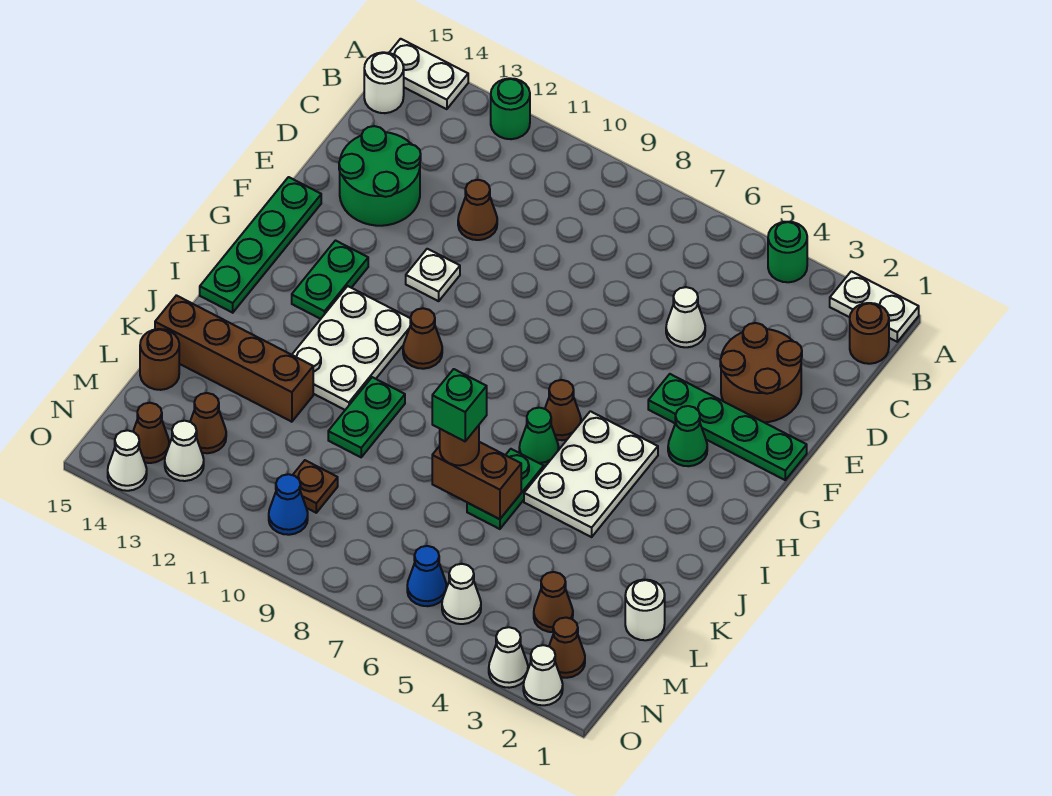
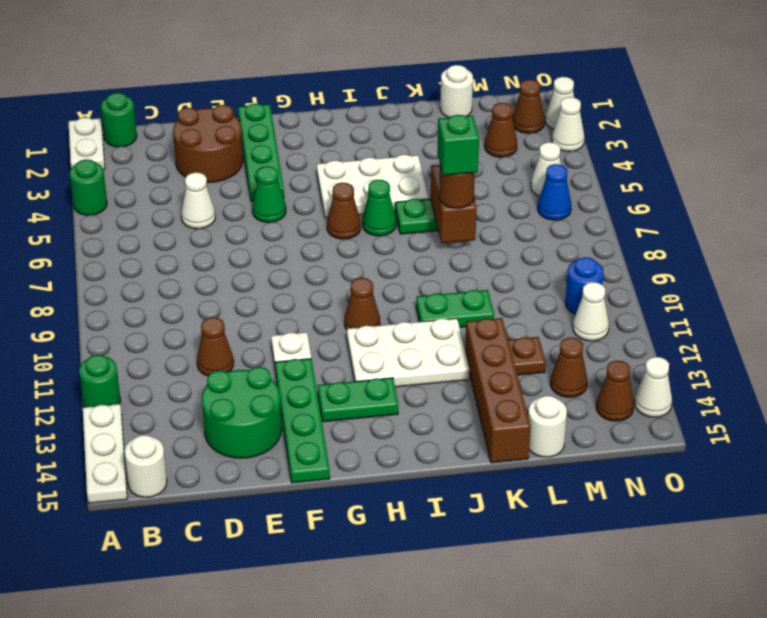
white plate A14:A15 level 1 -> white plate A13:A15 level 1
brown round brick B1 level 1 -> green round brick B1 level 1
green plate F15:I15 level 1 -> green plate F12:F15 level 1
green cone G3 level 1 -> green cone F5 level 1
brown round brick L15 level 1 -> white round brick L15 level 1
brown plate M10 level 1 -> brown plate L12 level 1
blue cone N10 level 1 -> blue round brick N10 level 1
white cone N13 level 1 -> white cone N11 level 1

